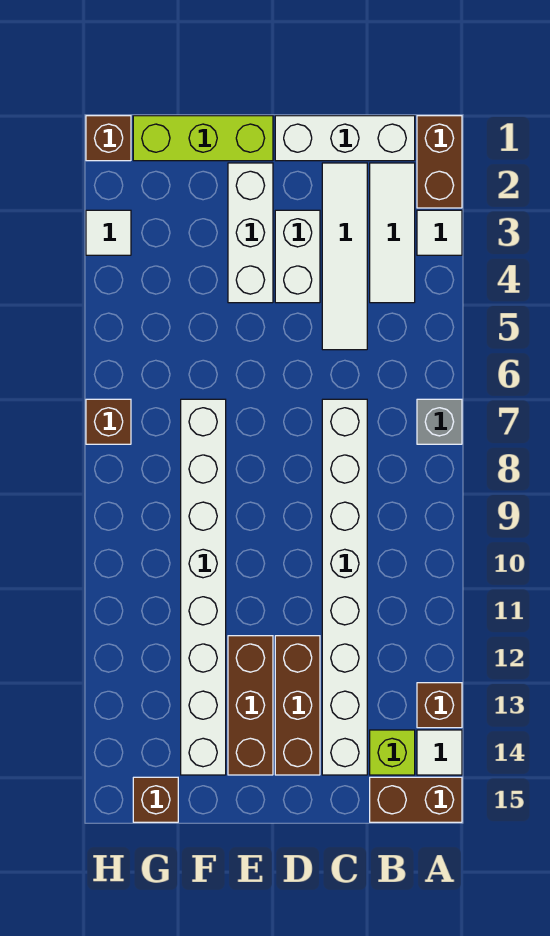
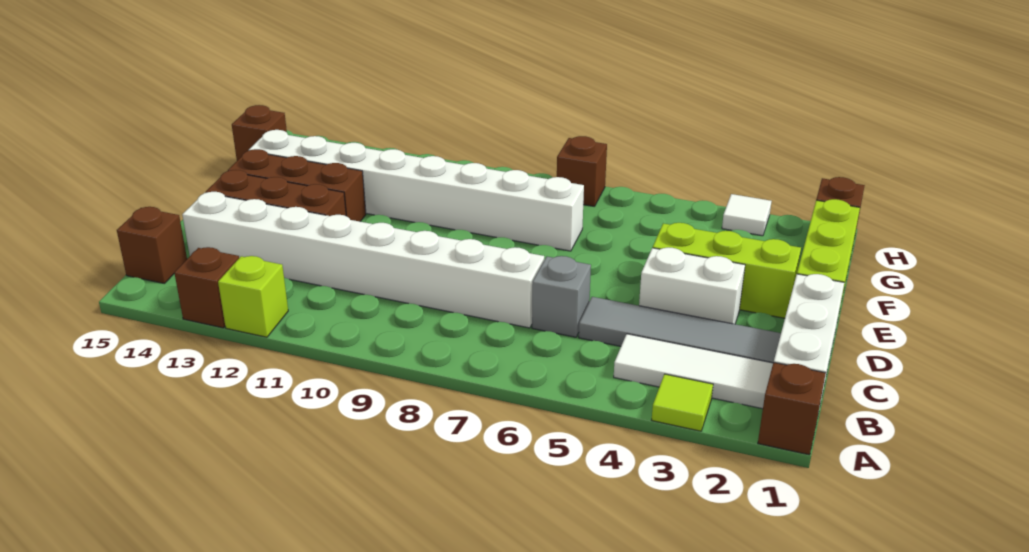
brown brick A1:A2 level 1 -> brown brick A1 level 1
white tile A3 level 1 -> lime tile A3 level 1
grey brick A7 level 1 -> grey brick C6 level 1
white tile A14 level 1 -> none
brown brick A15:B15 level 1 -> brown brick B15 level 1
lime brick B14 level 1 -> lime brick A12 level 1
white tile C2:C5 level 1 -> grey tile C2:C5 level 1
white brick E2:E4 level 1 -> lime brick E2:E4 level 1

